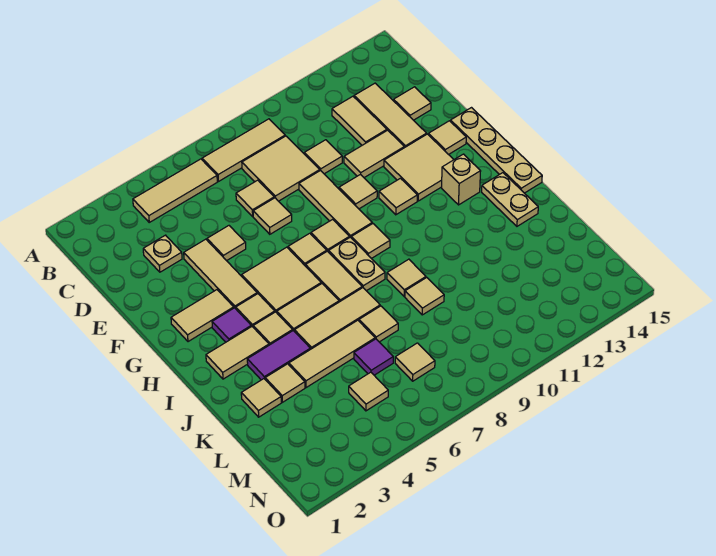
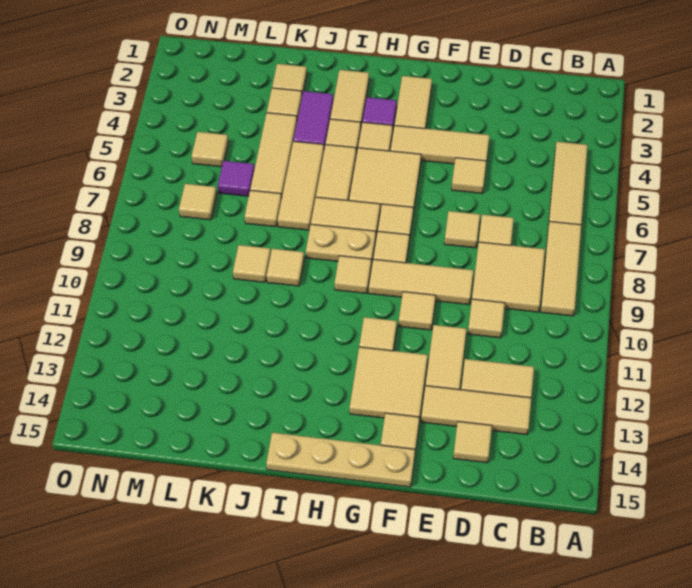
tan plate D3 level 1 -> none
tan brick H13 level 1 -> none
tan plate I14:J14 level 1 -> none

